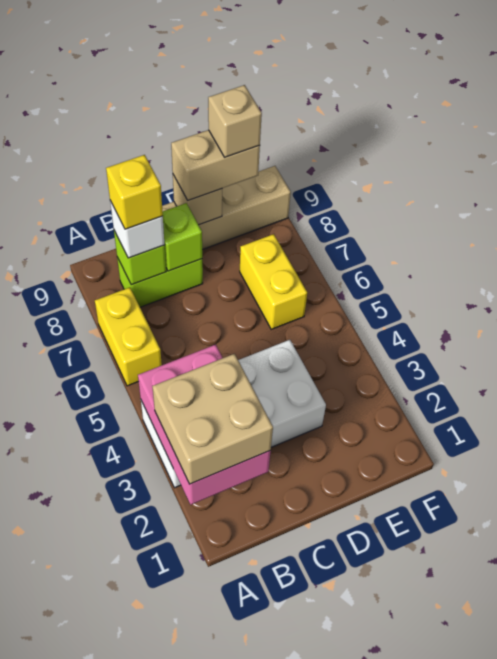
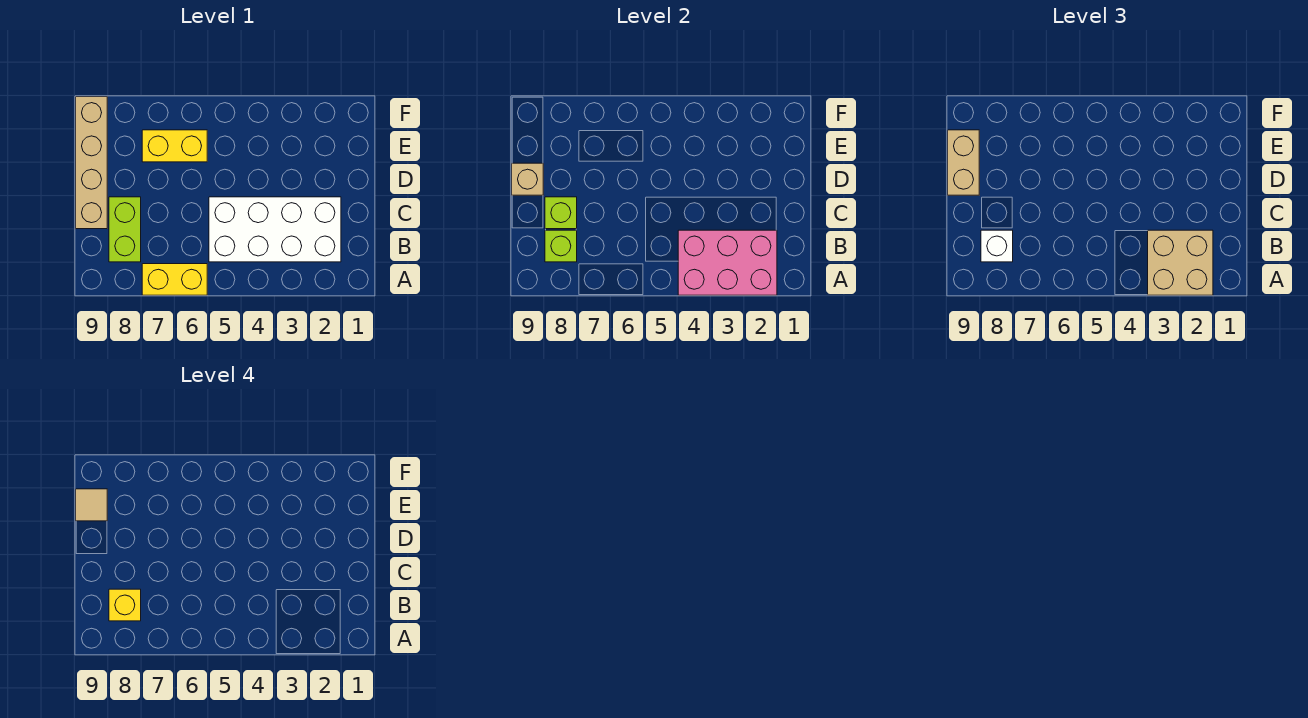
white brick A3:D4 level 1 -> white brick B2:C5 level 1
tan brick E9 level 4 -> tan tile E9 level 4

